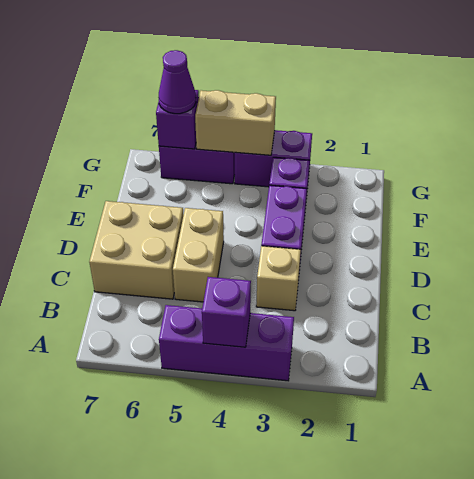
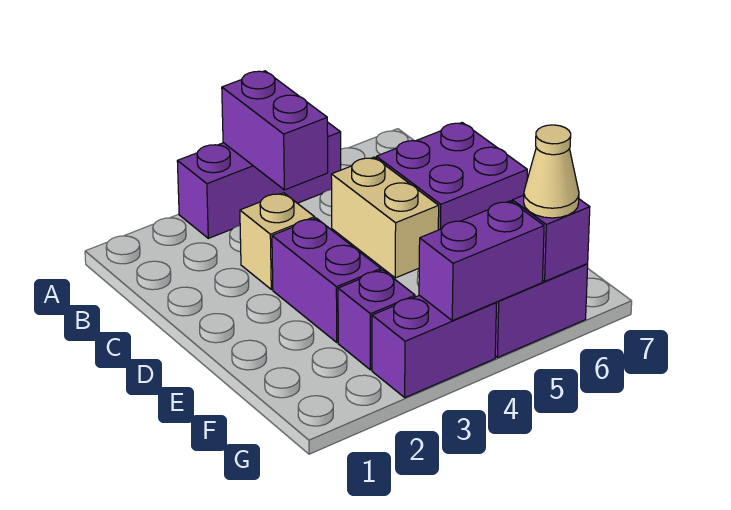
purple brick A4 level 2 -> purple brick A4:B4 level 2
tan brick C6:D7 level 1 -> purple brick C6:D7 level 1
tan brick G4:G5 level 2 -> purple brick G4:G5 level 2
purple cone G6 level 3 -> tan cone G6 level 3

